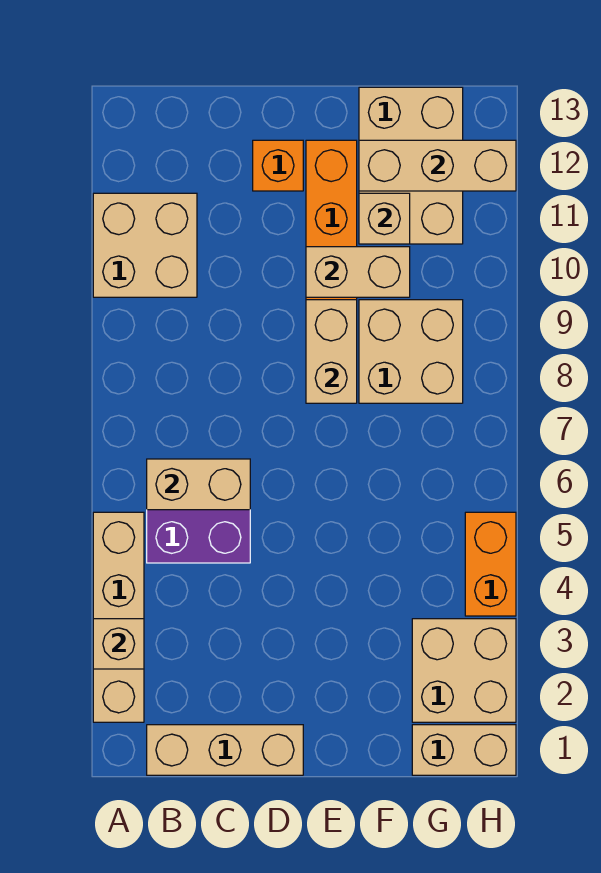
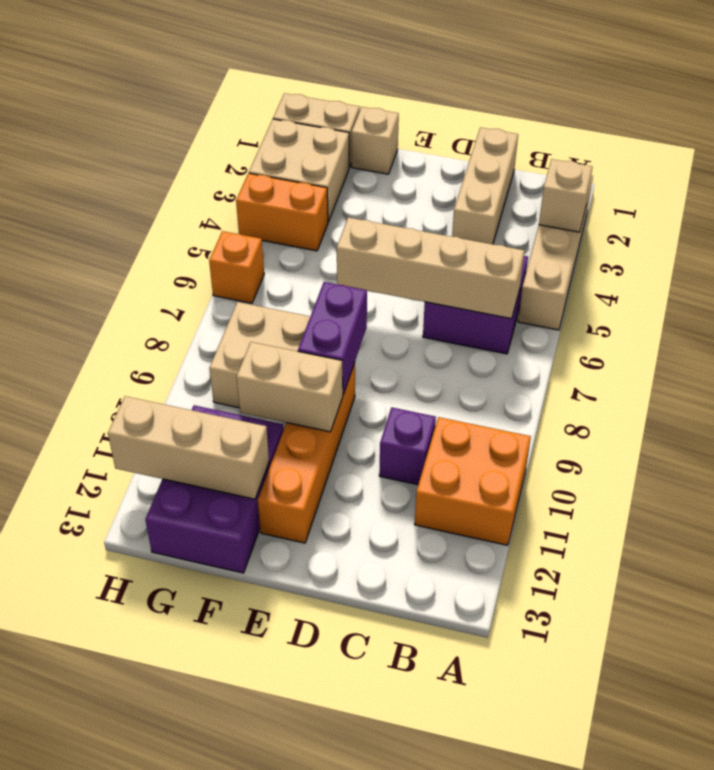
tan brick A10:B11 level 1 -> orange brick A10:B11 level 1
tan brick B1:D1 level 1 -> tan brick C1:C3 level 1
tan brick B6:C6 level 2 -> tan brick B6:E6 level 2
none -> purple brick C10 level 1
orange brick D12 level 1 -> orange brick H6 level 1
tan brick E8:E9 level 2 -> purple brick E8:E9 level 2
tan brick F11:G13 level 1 -> purple brick F11:G13 level 1
tan brick F11 level 2 -> tan brick F1 level 1
orange brick H4:H5 level 1 -> orange brick G4:H4 level 1

